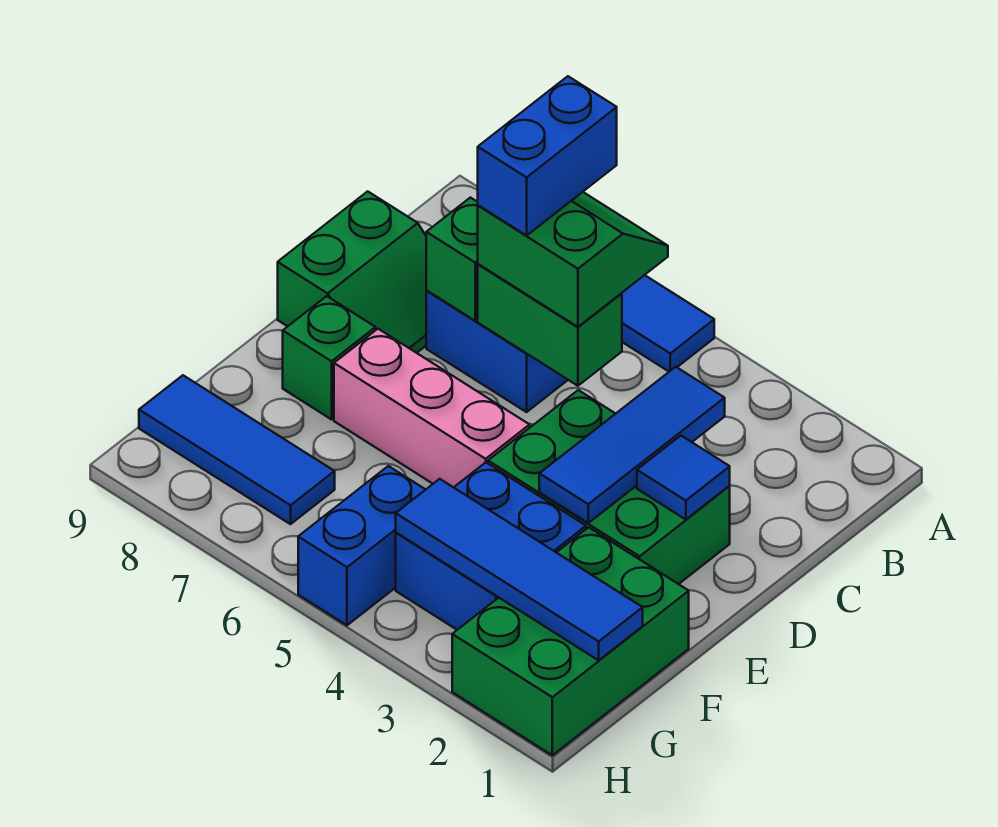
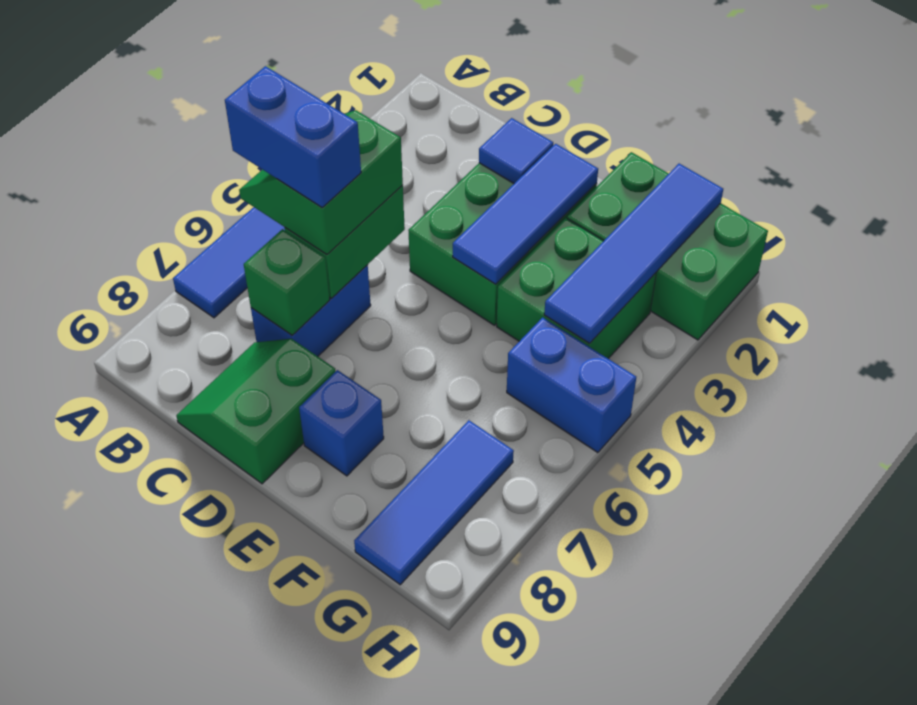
blue tile C3:E3 level 2 -> blue tile E2:E4 level 2
green slope C8:D9 level 1 top 9 -> green slope C8:D9 level 1 top D
pink brick E5:E7 level 1 -> none
green brick E8 level 1 -> blue brick E8 level 1
blue brick F3:G4 level 1 -> green brick F3:G4 level 1

